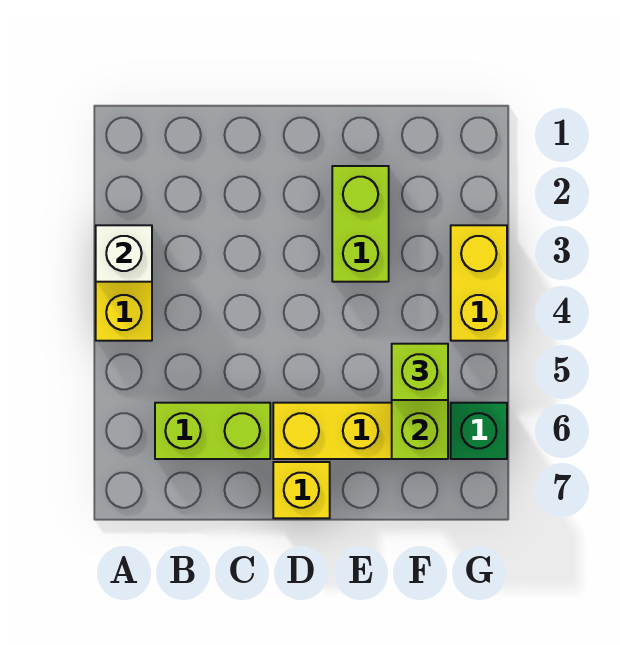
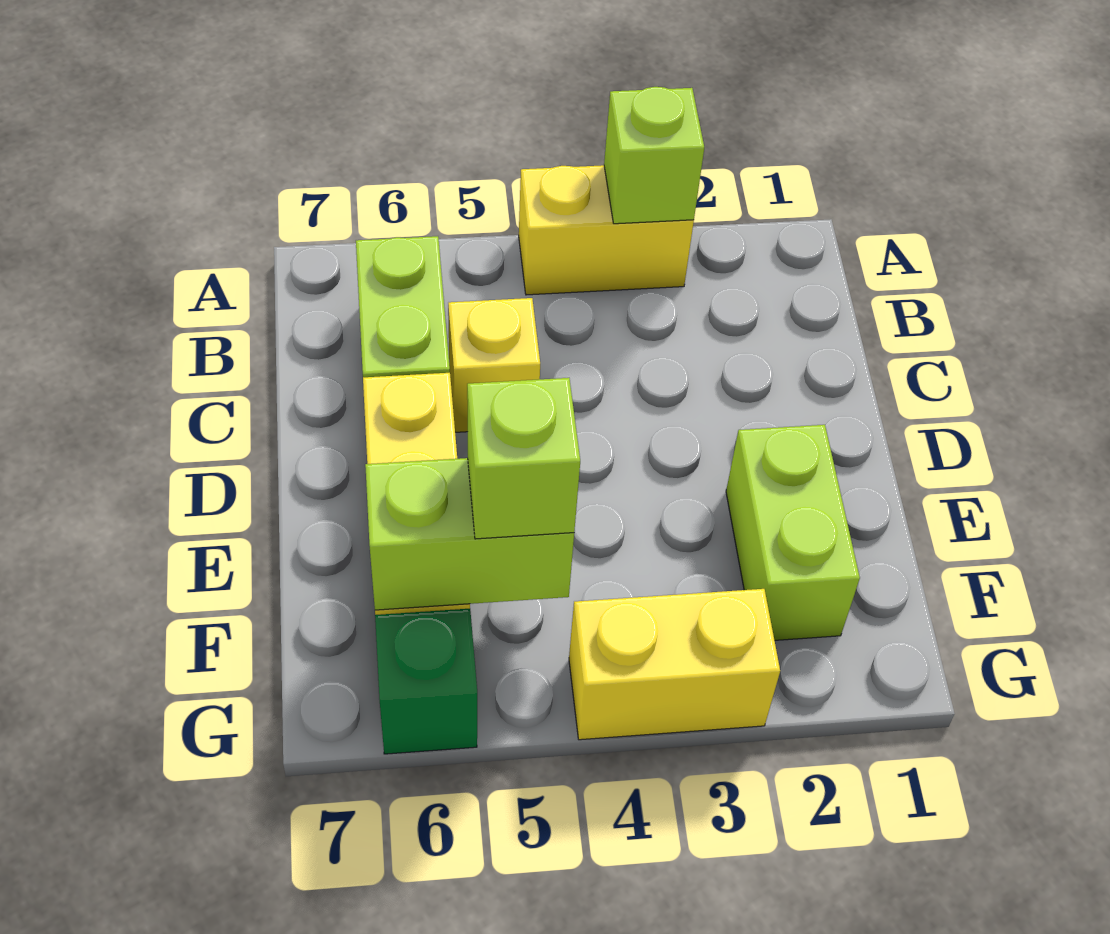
white brick A3 level 2 -> lime brick A3 level 2
yellow brick D7 level 1 -> yellow brick C5 level 1
lime brick E2:E3 level 1 -> lime brick E2:F2 level 1

